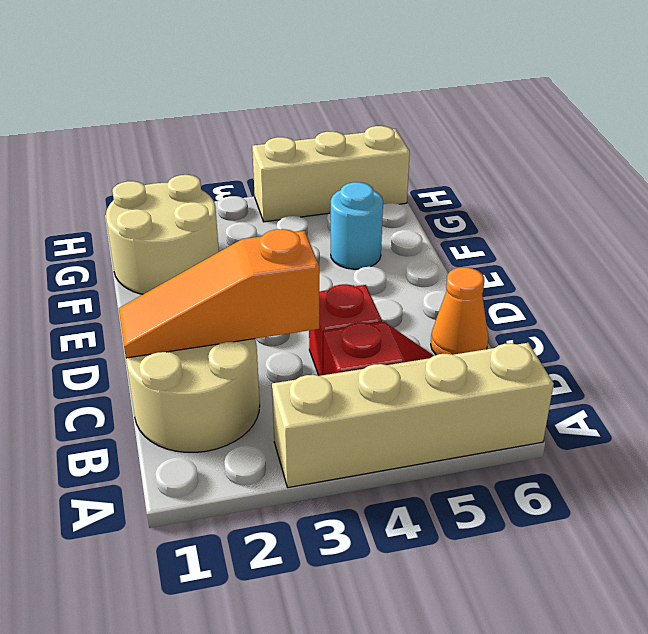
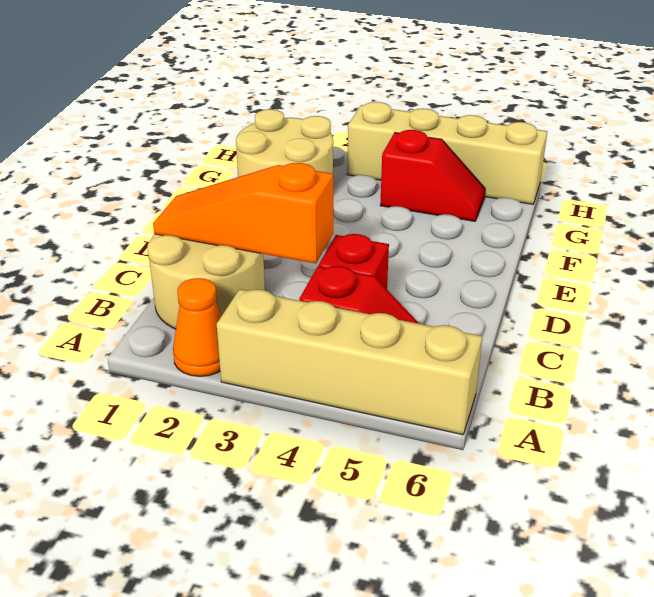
orange cone C6 level 1 -> orange cone A2 level 1
cyan round brick F5 level 1 -> none
none -> red slope G4:G5 level 1 top 4
tan brick H4:H6 level 1 -> tan brick H3:H6 level 1

